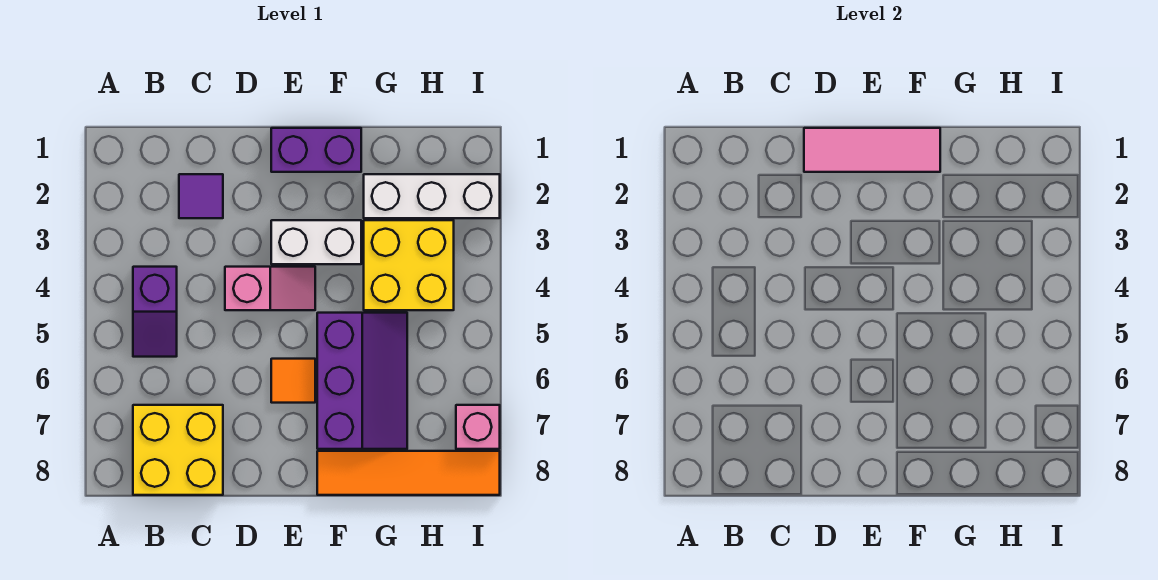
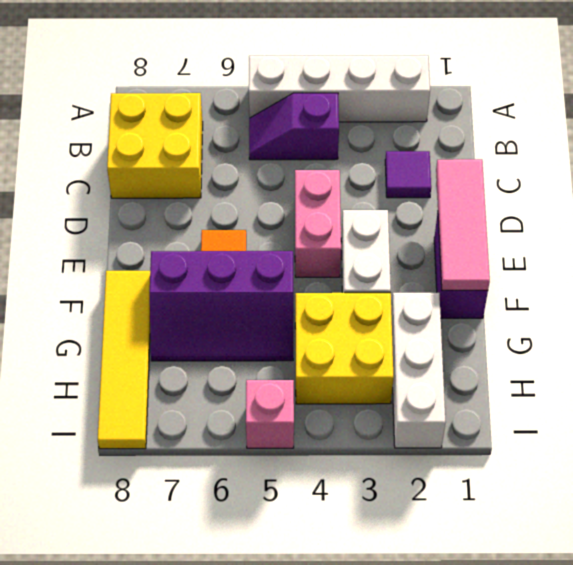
none -> white brick A2:A5 level 1
pink slope D4:E4 level 1 top D -> pink brick D4:E4 level 1
orange tile F8:I8 level 1 -> yellow tile F8:I8 level 1
pink brick I7 level 1 -> pink brick I5 level 1

